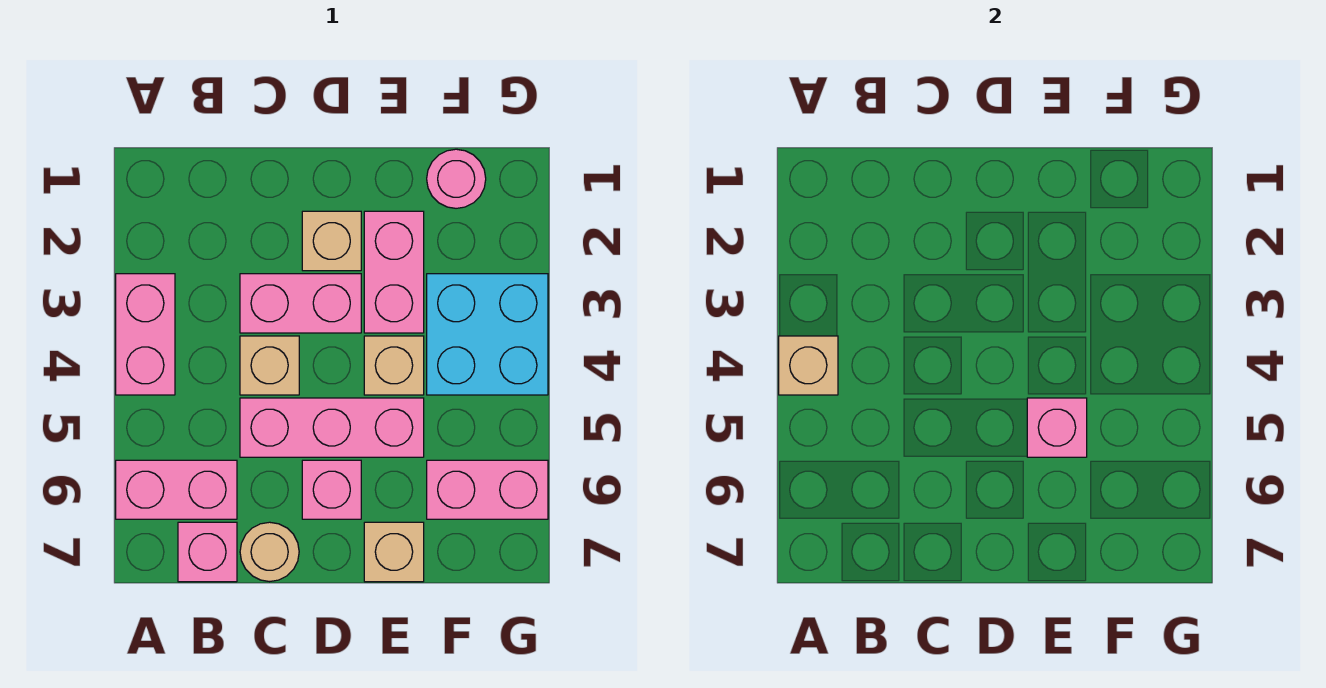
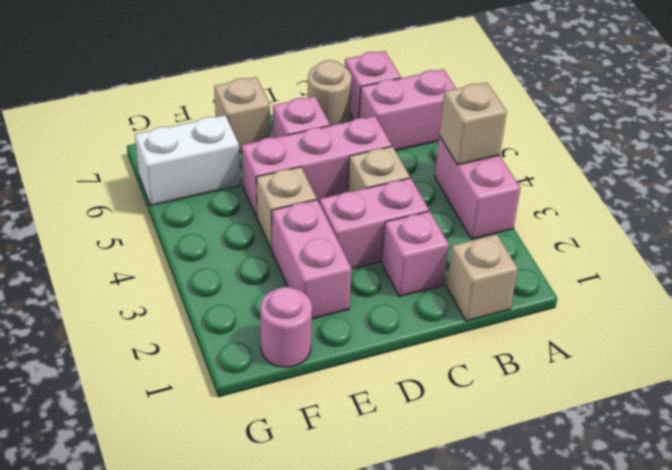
tan brick D2 level 1 -> tan brick B1 level 1
pink brick E5 level 2 -> pink brick C2 level 1
cyan brick F3:G4 level 1 -> none
pink brick F6:G6 level 1 -> white brick F6:G6 level 1

